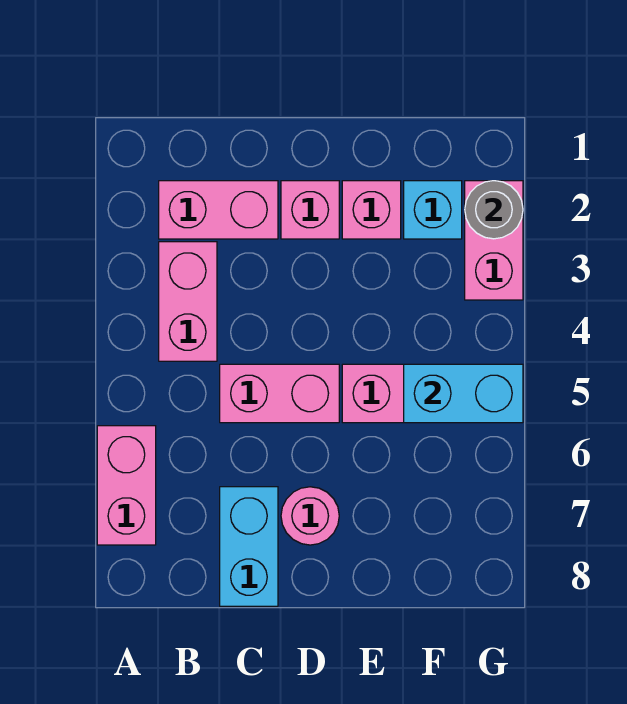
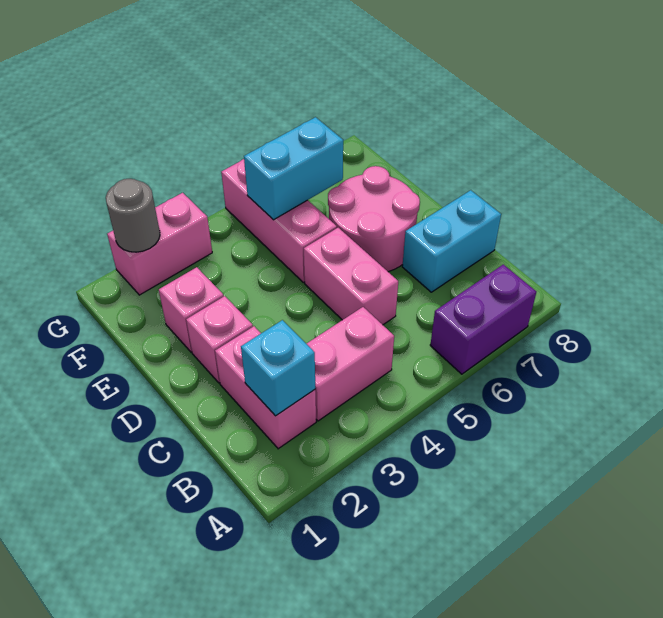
pink brick A6:A7 level 1 -> purple brick A6:A7 level 1
pink round brick D7 level 1 -> pink round brick D6:E7 level 1
cyan brick F2 level 1 -> cyan brick B2 level 2
cyan brick F5:G5 level 2 -> cyan brick F5:F6 level 2

